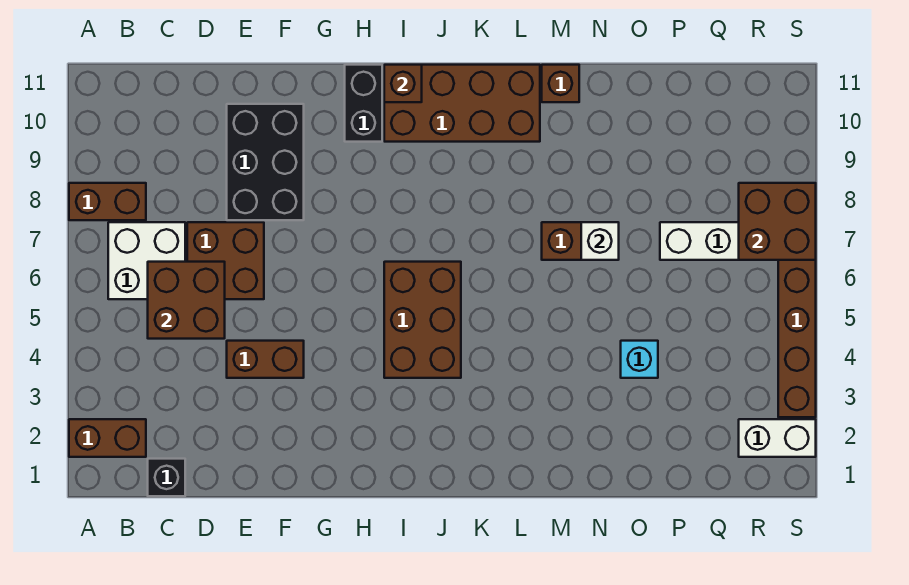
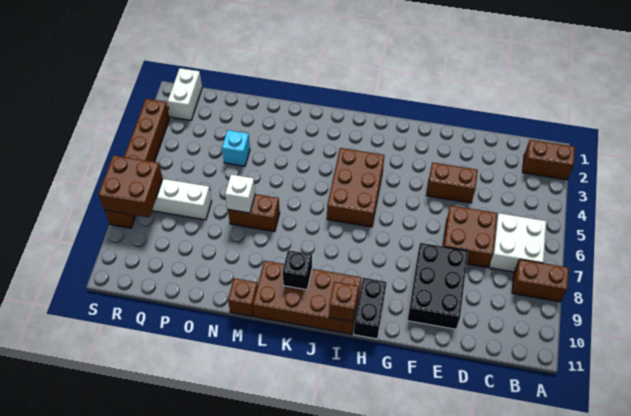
black brick C1 level 1 -> black brick K10 level 2
brown brick C5:D6 level 2 -> none
white brick R2:S2 level 1 -> white brick R1:R2 level 1

